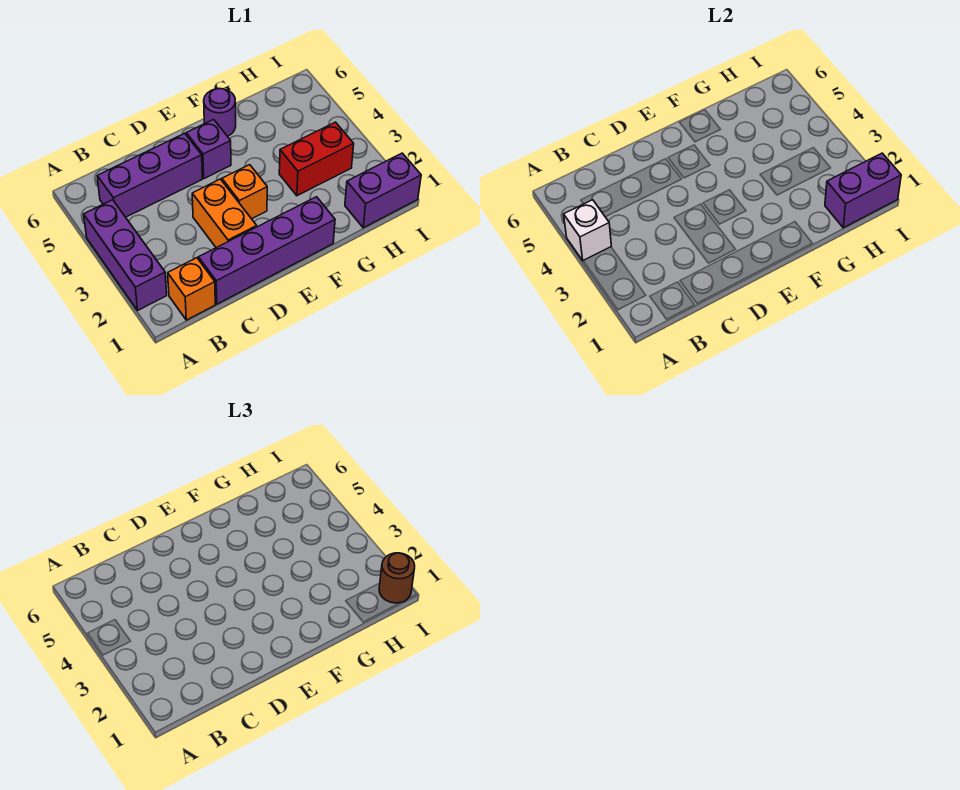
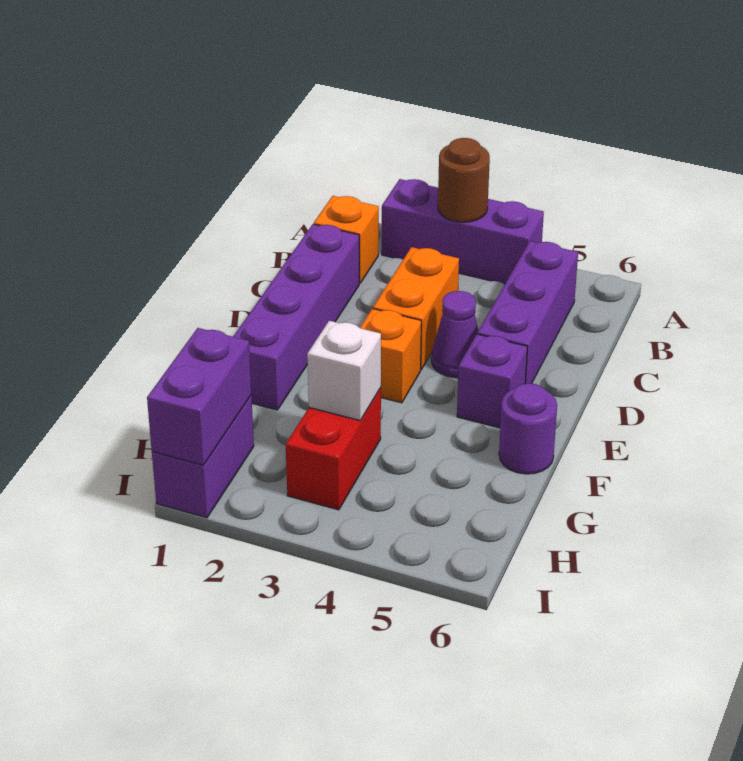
white brick A4 level 2 -> white brick G3 level 2
orange brick D2:D3 level 1 -> orange brick C3:D3 level 1
none -> purple cone D4 level 1
brown round brick I1 level 3 -> brown round brick A3 level 2

